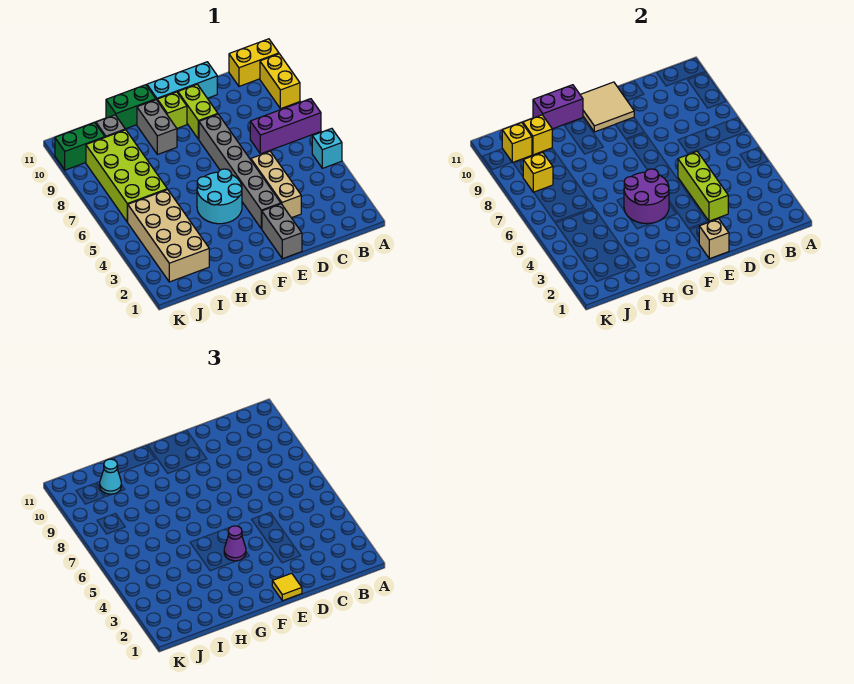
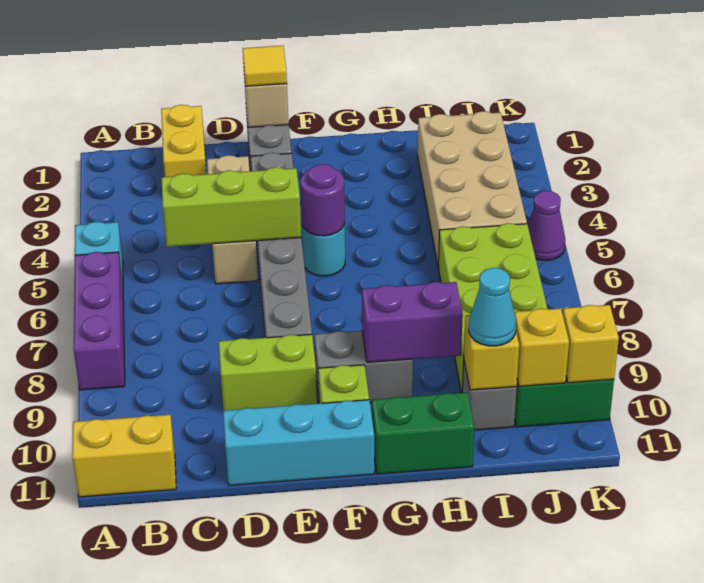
purple brick A7:C7 level 1 -> purple brick A6:A8 level 1
yellow brick A9:A10 level 1 -> yellow brick C1:C2 level 1
lime brick D3:D5 level 2 -> lime brick C5:E5 level 2
lime brick E9:E10 level 1 -> lime brick D9:E9 level 1
tan tile E10:F11 level 2 -> none
cyan round brick F4:G5 level 1 -> cyan round brick F5 level 1
purple round brick F4:G5 level 2 -> purple round brick F5 level 2
purple cone F4 level 3 -> purple cone K5 level 1
grey brick G9:G10 level 1 -> grey brick F9:G9 level 1
purple brick G11:H11 level 2 -> purple brick G9:H9 level 2
yellow brick J8 level 2 -> yellow brick K10 level 2

